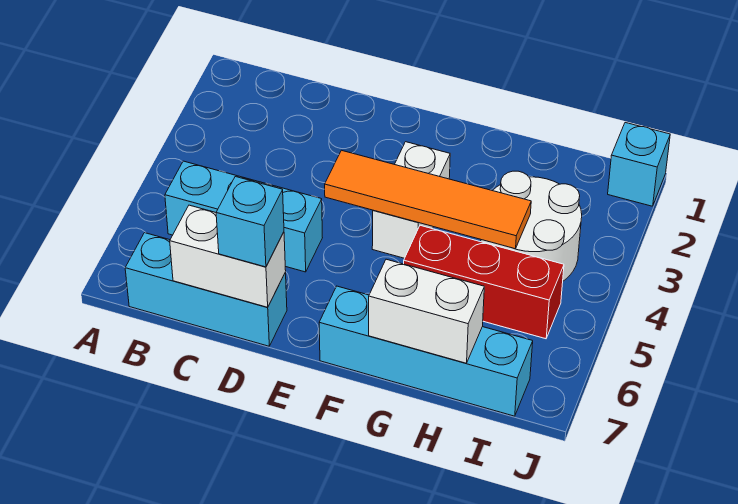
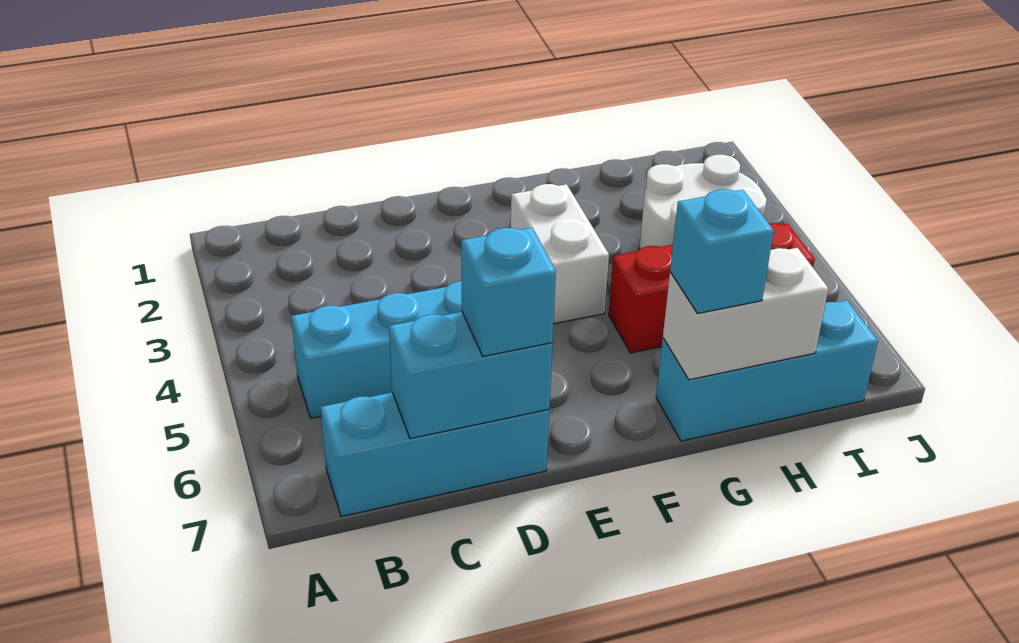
white brick C7:D7 level 2 -> cyan brick C7:D7 level 2
orange tile E4:H4 level 2 -> none
cyan brick F7:I7 level 1 -> cyan brick G7:I7 level 1
cyan brick J1 level 1 -> cyan brick G7 level 3

